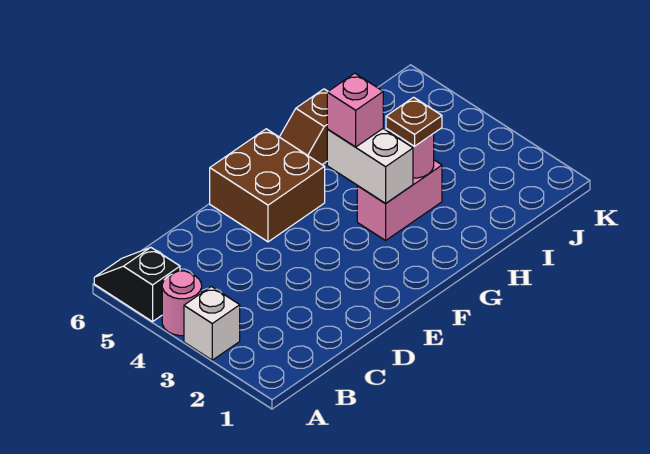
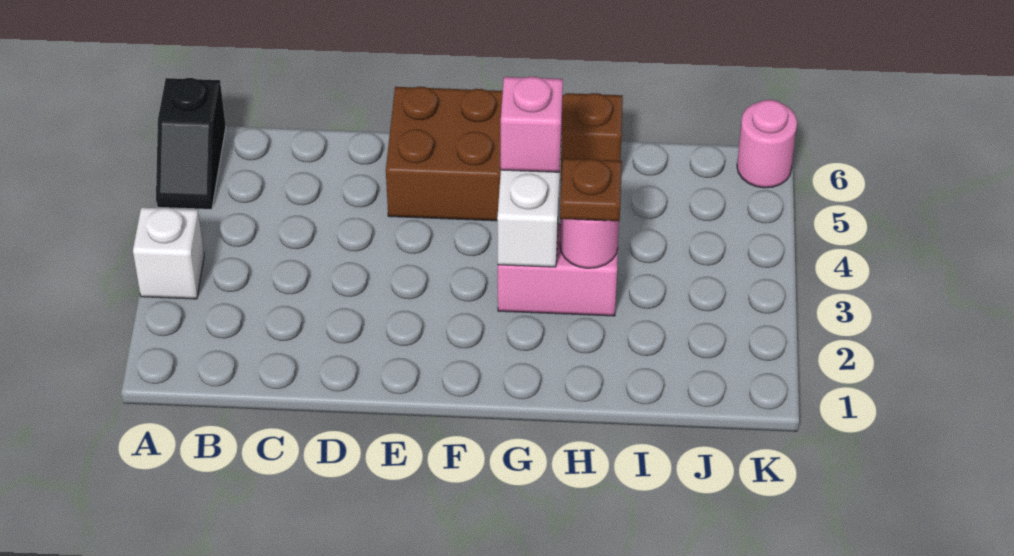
pink round brick A4 level 1 -> pink round brick K6 level 1
black slope A5:A6 level 1 top 5 -> black slope A5:A6 level 1 top 6

